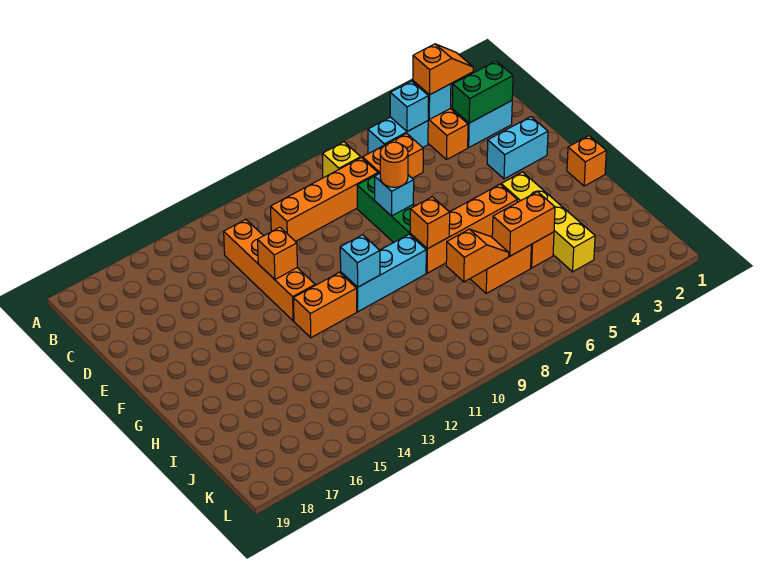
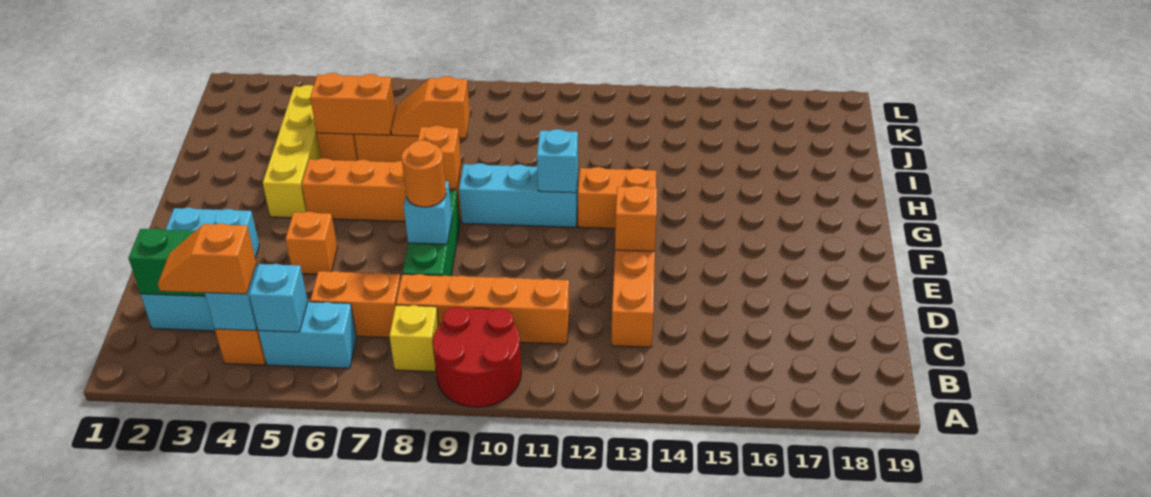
none -> red round brick A9:B10 level 1
orange brick G1 level 1 -> orange brick E5 level 1

